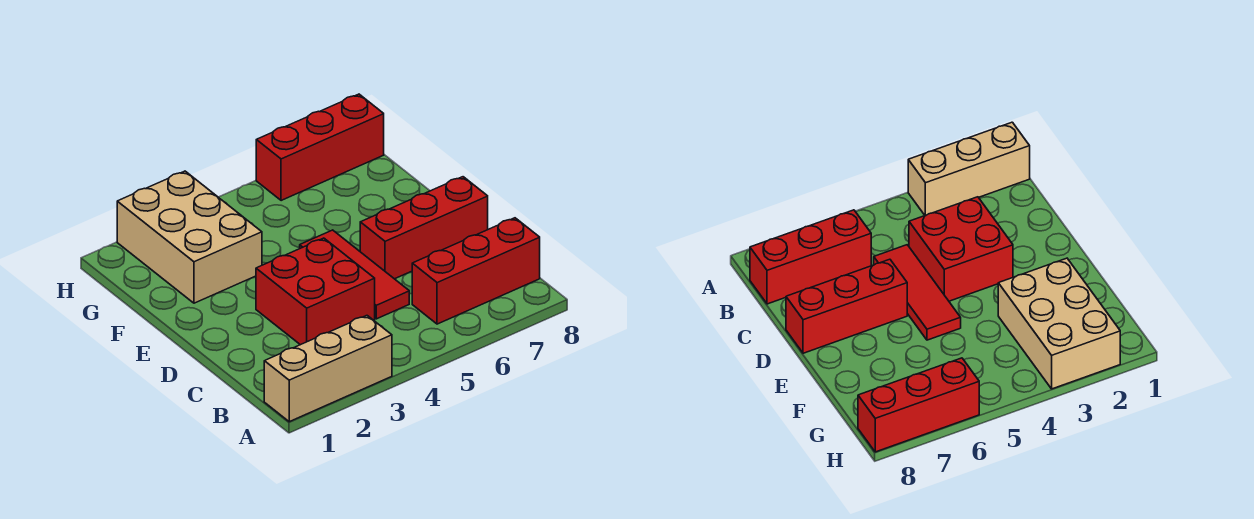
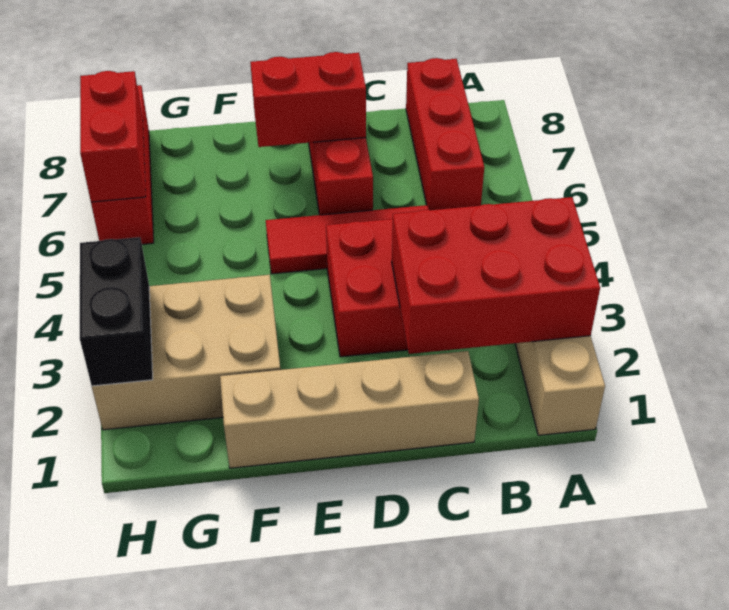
none -> red brick A2:C3 level 2
none -> tan brick C1:F1 level 1
none -> red brick D7:E7 level 2
none -> black brick H2:H3 level 2
none -> red brick H6:H7 level 2

